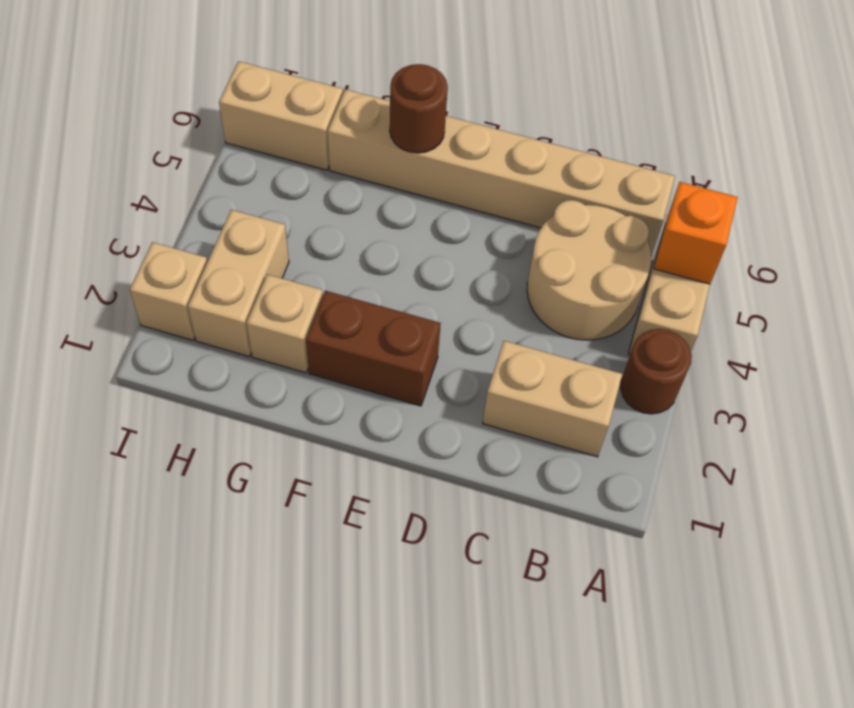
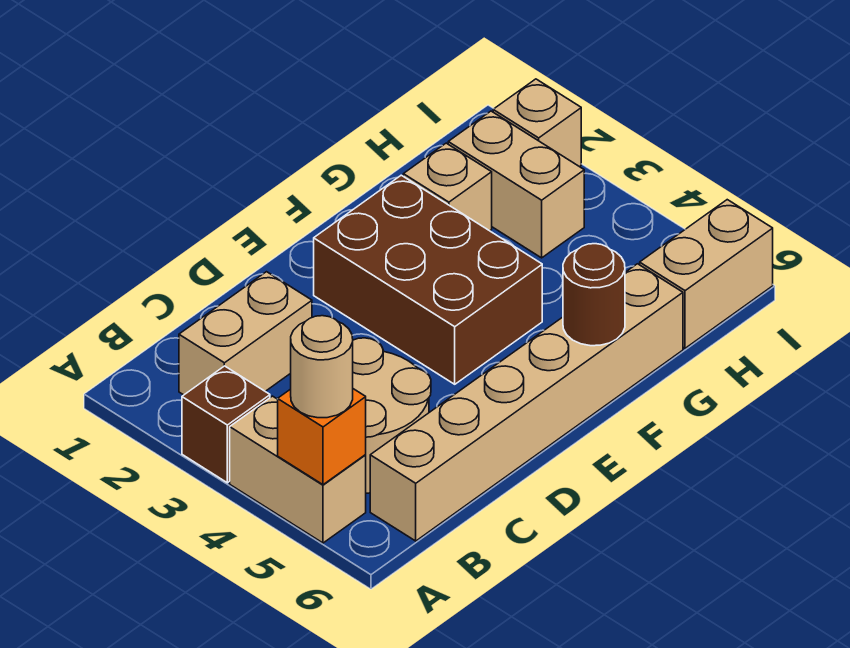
brown round brick A3 level 1 -> brown brick A3 level 1
none -> tan round brick A5 level 3
brown brick E2:F2 level 1 -> brown brick E2:F4 level 1

